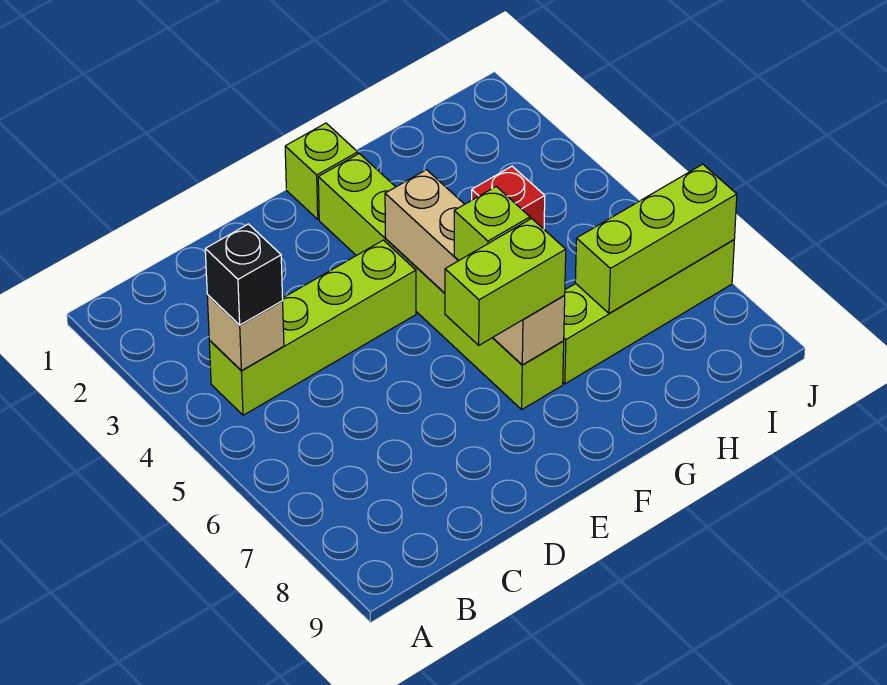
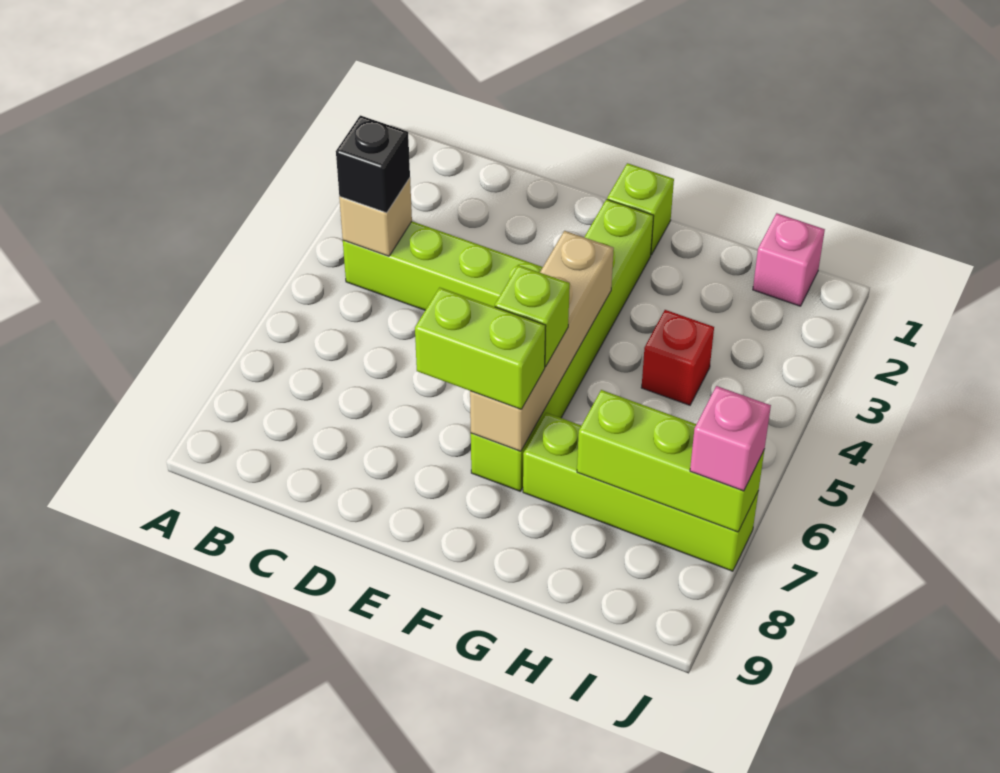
none -> pink brick I1 level 1
none -> pink brick J7 level 3

